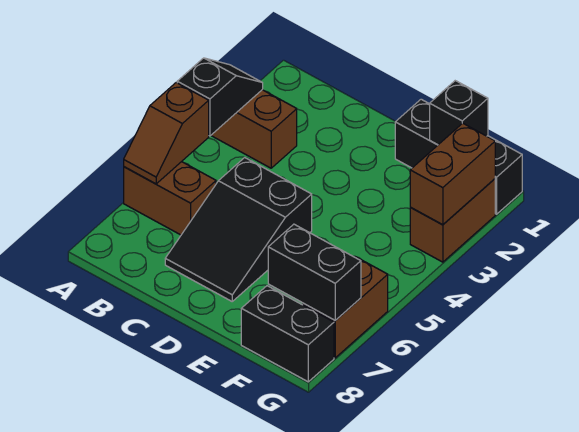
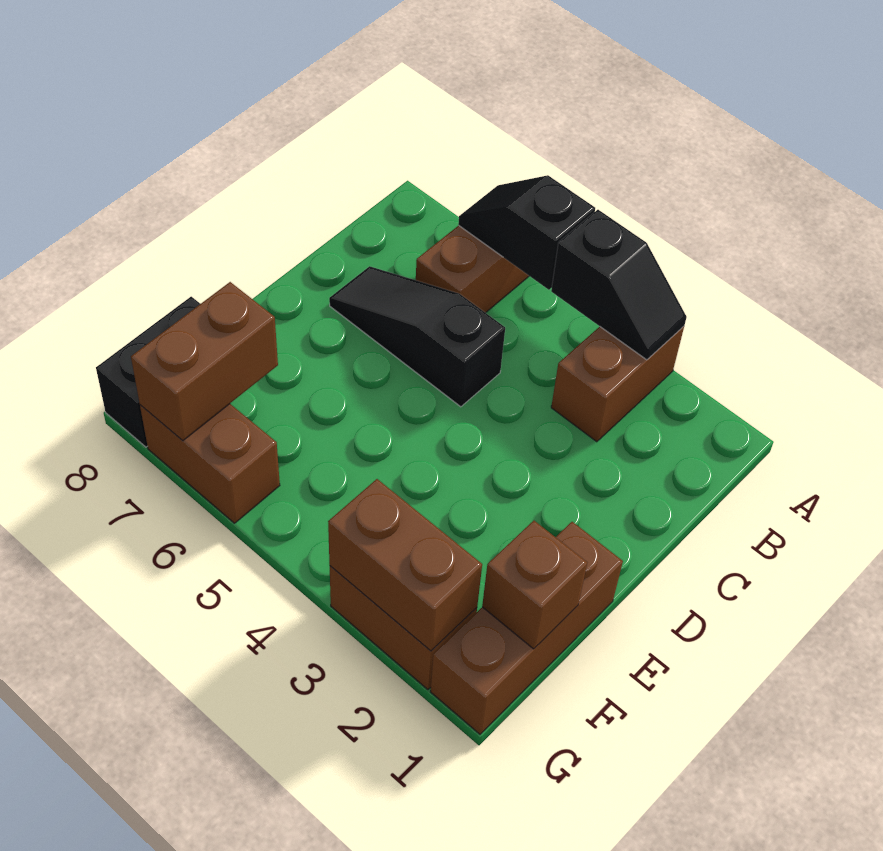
brown slope A5:A6 level 2 top 5 -> black slope A5:A6 level 2 top 5
black slope C5:D7 level 1 top 5 -> black slope C5:C7 level 1 top 5
black brick E1:G1 level 1 -> brown brick E1:G1 level 1
black brick F1 level 2 -> brown brick F1 level 2
black brick F7:G7 level 2 -> brown brick F7:G7 level 2

